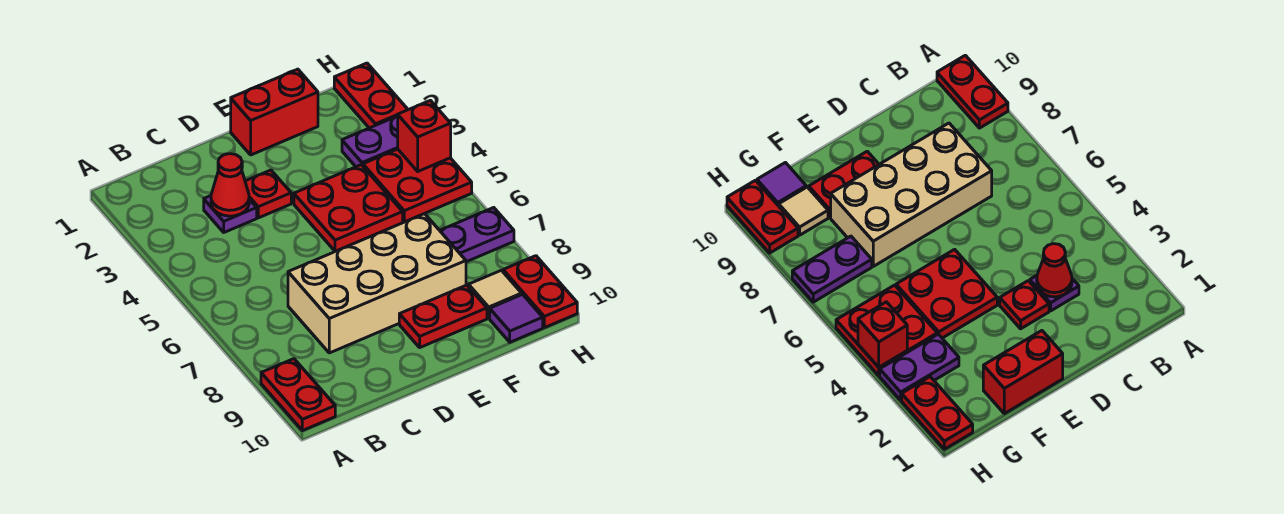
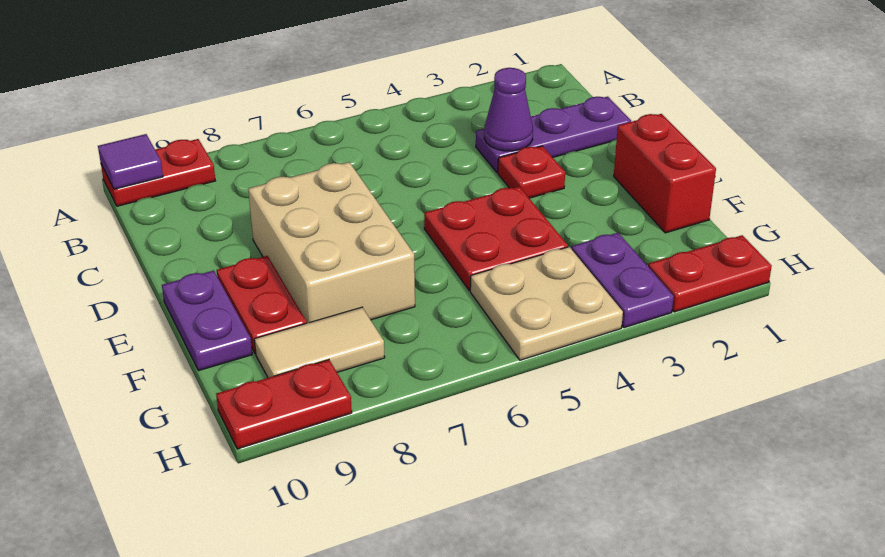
purple plate C3 level 1 -> purple plate C1:C3 level 1
red cone C3 level 2 -> purple cone C3 level 2
tan brick C7:F8 level 1 -> tan brick D7:F8 level 1
red plate G4:H5 level 1 -> tan plate G4:H5 level 1
purple plate G7:H7 level 1 -> purple plate E10:F10 level 1
tan tile G9 level 1 -> tan tile G8:G9 level 1
purple tile G10 level 1 -> purple tile A10 level 2
red brick H4 level 2 -> none

